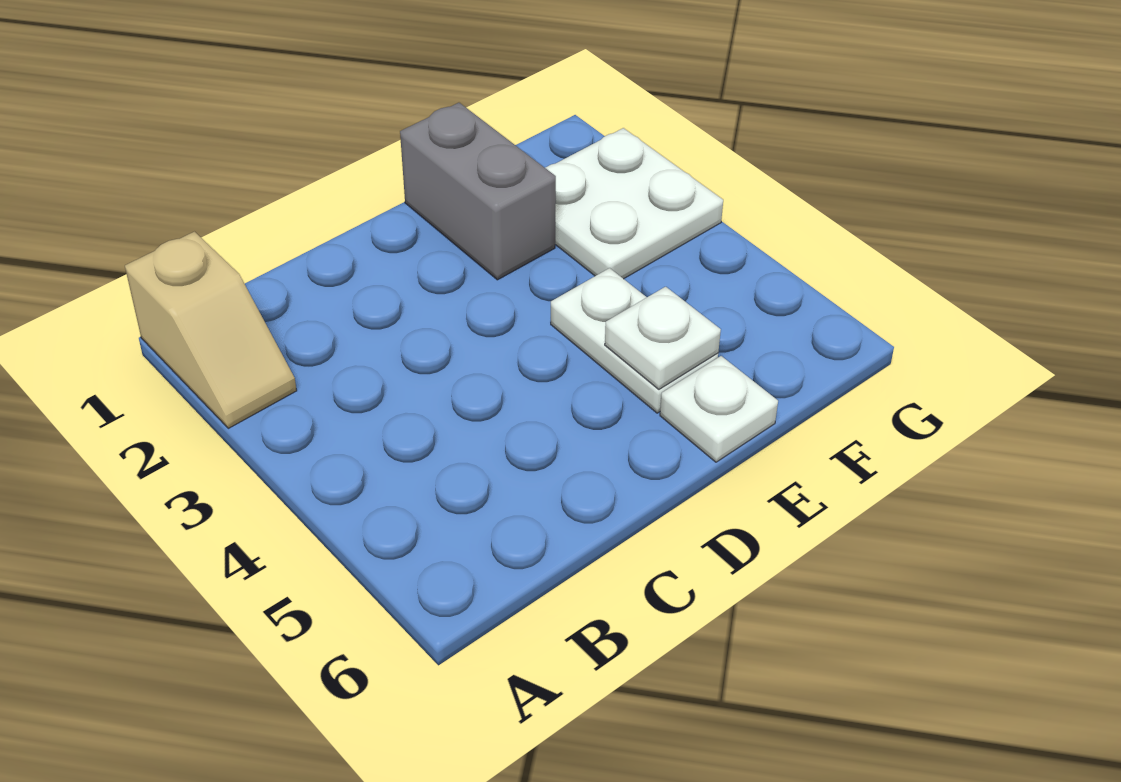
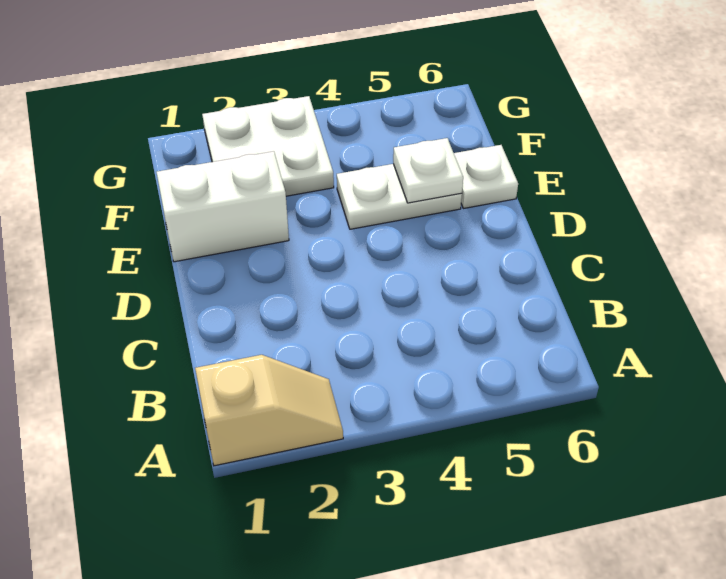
grey brick E1:E2 level 1 -> white brick E1:E2 level 1

